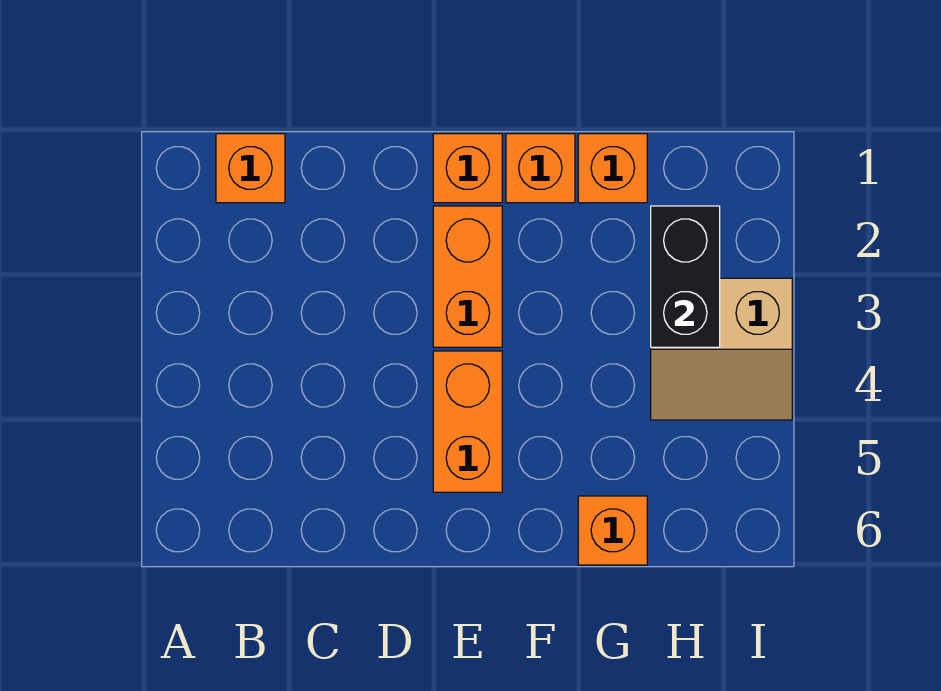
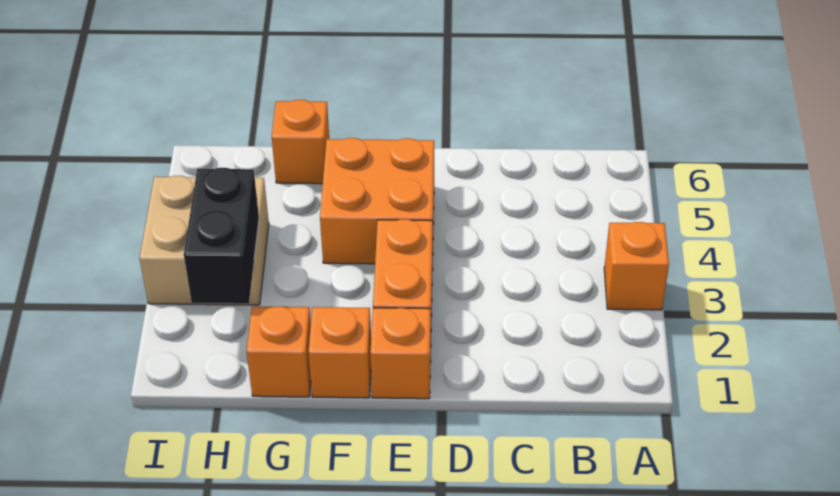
orange brick B1 level 1 -> orange brick A3 level 1
orange brick E4:E5 level 1 -> orange brick E4:F5 level 1
tan slope H3:I4 level 1 top 3 -> tan brick H3:I4 level 1

